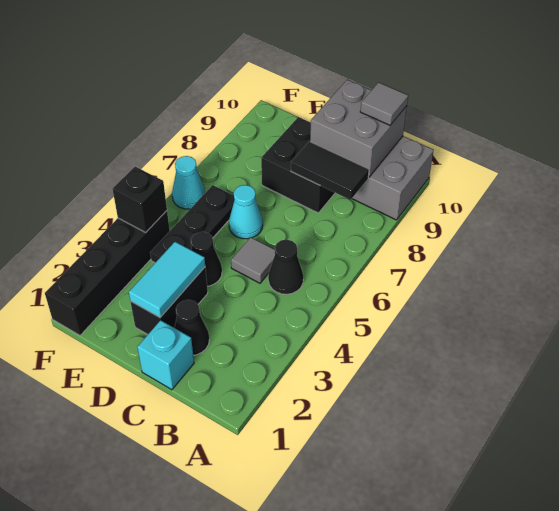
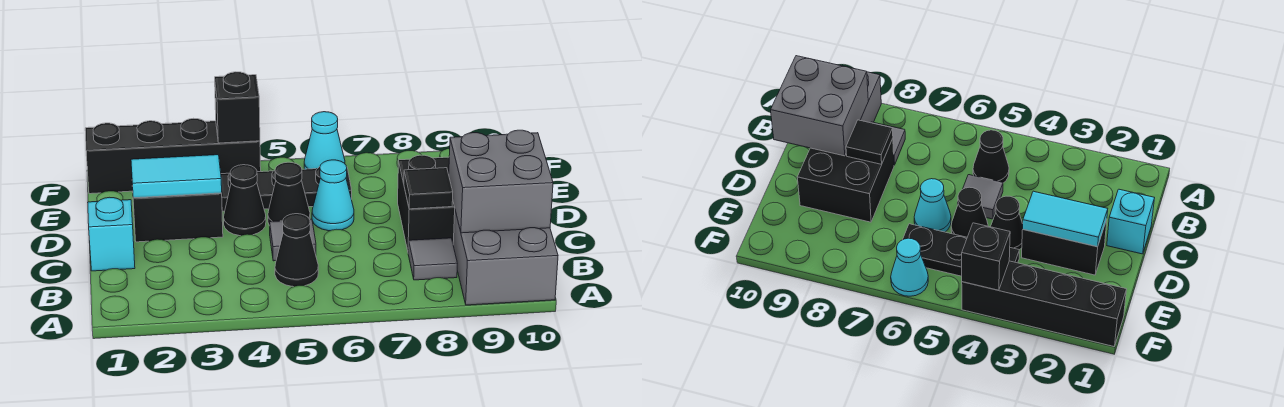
black tile B8:C8 level 2 -> black tile C8 level 2
grey tile B10 level 3 -> grey tile B8 level 1
black cone C2 level 1 -> black cone D5 level 1

